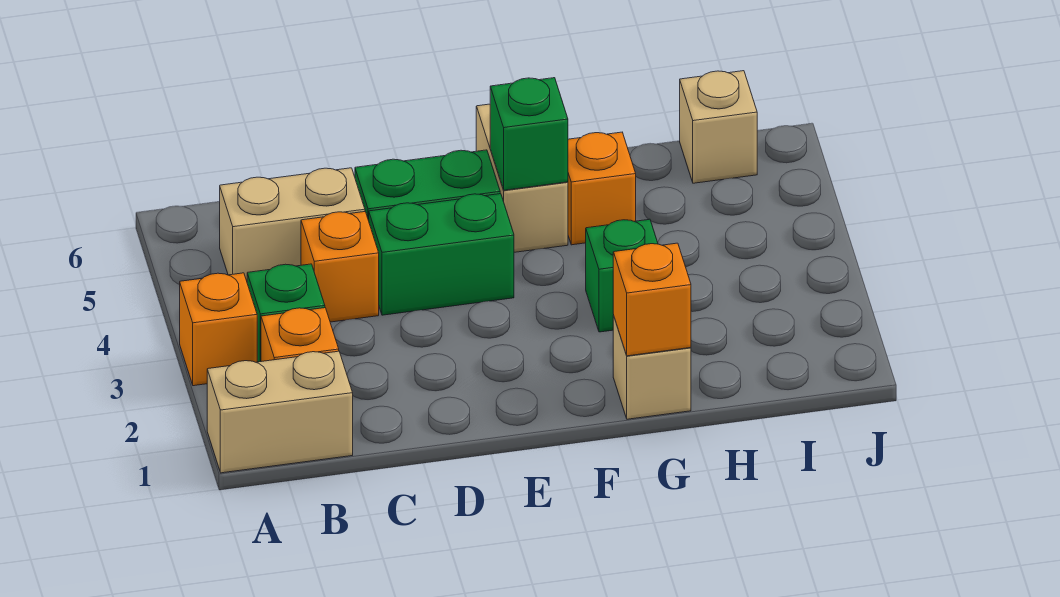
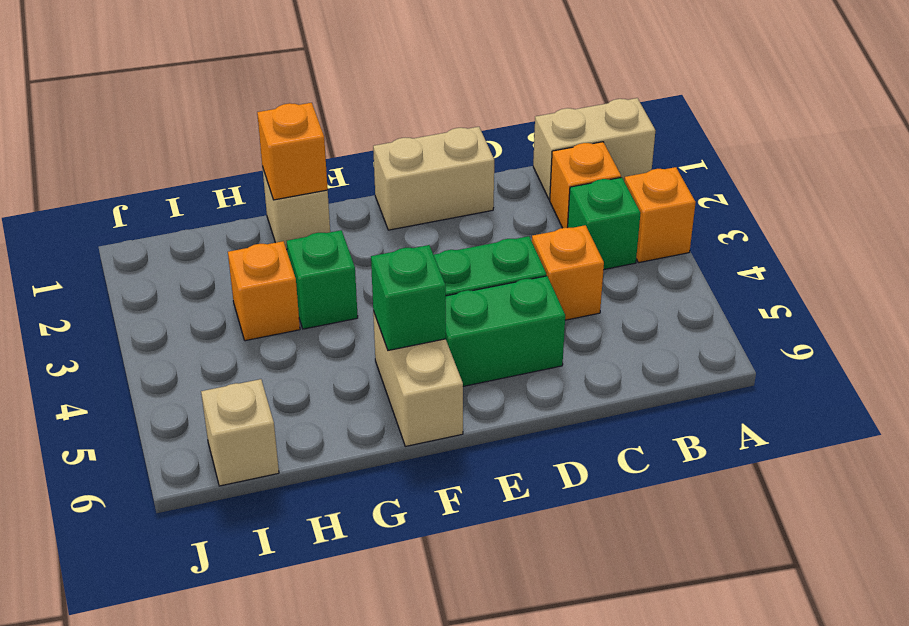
tan brick B5:C5 level 1 -> tan brick D1:E1 level 1
orange brick G5 level 1 -> orange brick H3 level 1

